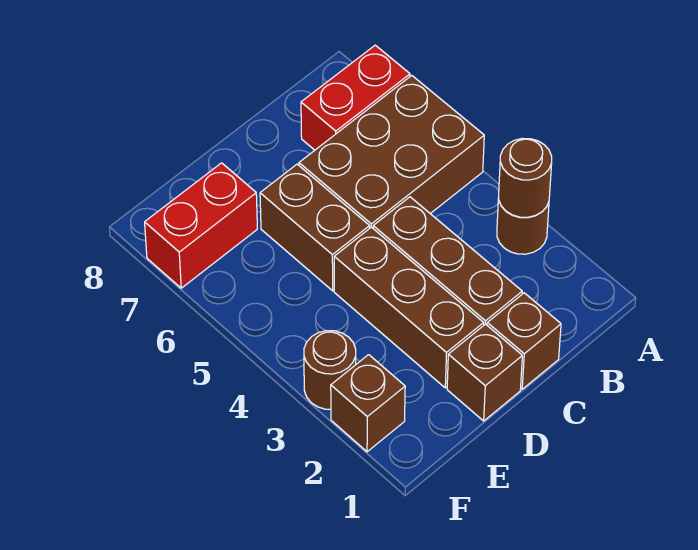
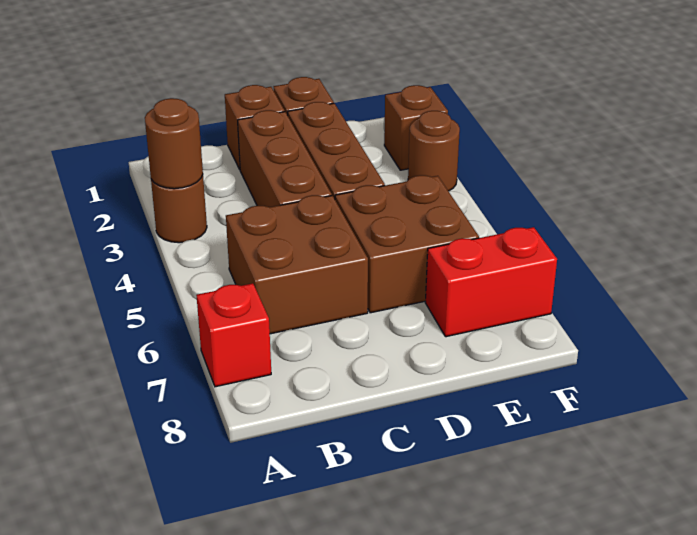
brown brick A5:C6 level 1 -> brown brick B5:C6 level 1
red brick A7:B7 level 1 -> red brick A7 level 1
brown brick D5:D6 level 1 -> brown brick D5:E6 level 1

